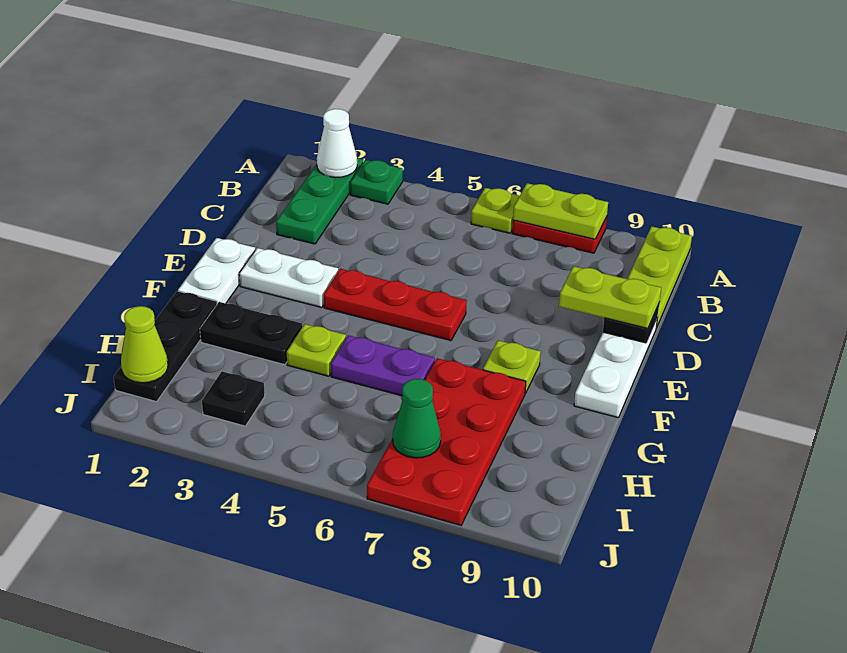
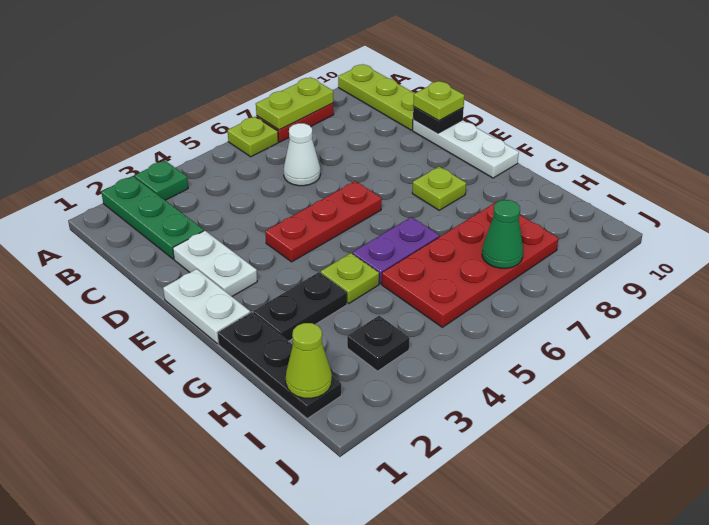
white cone A2 level 2 -> white cone C6 level 1
lime plate D9:D10 level 3 -> lime plate D10 level 3
white plate E2:E3 level 1 -> white plate D2:E2 level 1
red plate G7:J8 level 1 -> red plate H5:I8 level 1

